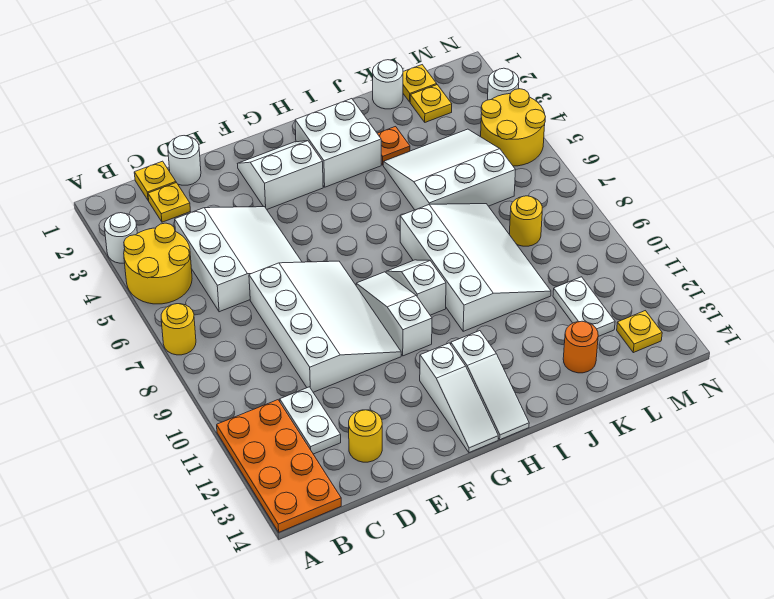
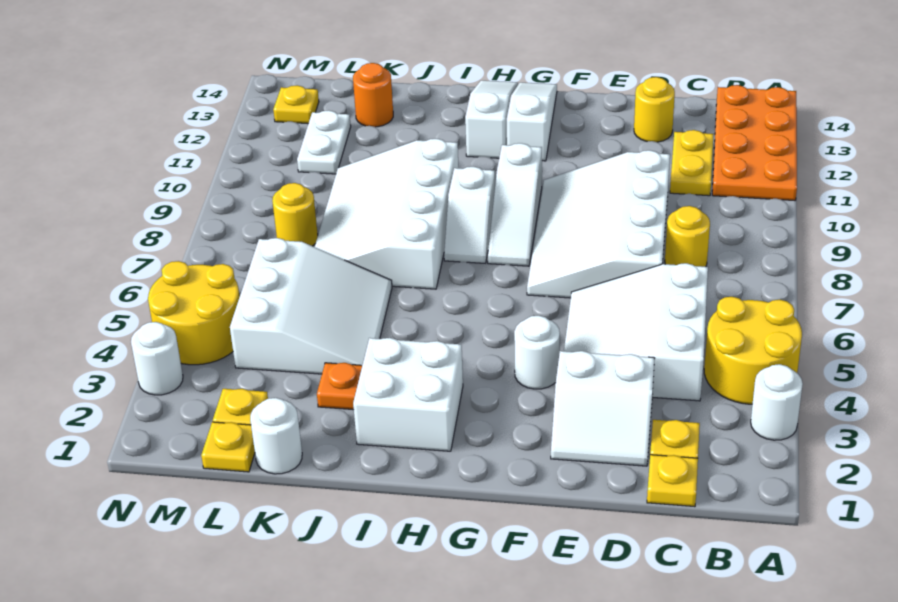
yellow round brick A7 level 1 -> yellow round brick C8 level 1
white plate C11:C12 level 1 -> yellow plate C11:C12 level 1
white round brick D1 level 1 -> white round brick F4 level 1
white slope F2:G3 level 1 top 3 -> white slope D2:E3 level 1 top 3
white slope J4:L6 level 1 top 6 -> white slope J4:L6 level 1 top L

